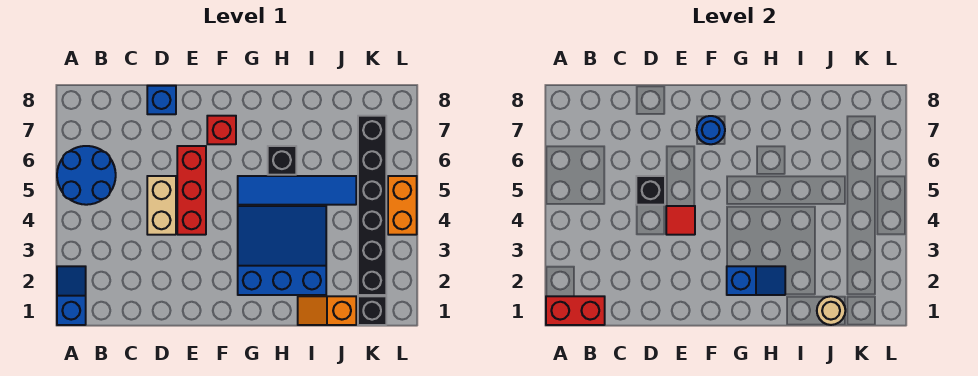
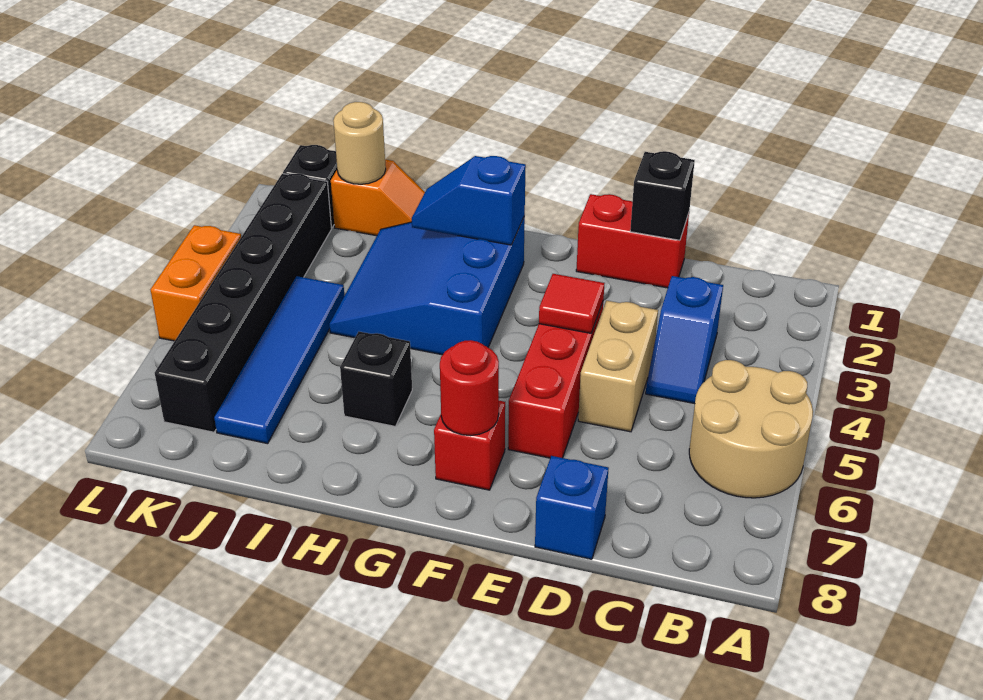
blue slope A1:A2 level 1 top 1 -> blue slope C3:C4 level 1 top 3
red brick A1:B1 level 2 -> red brick D1:E1 level 1
blue round brick A5:B6 level 1 -> tan round brick A5:B6 level 1
black brick D5 level 2 -> black brick D1 level 2
blue round brick F7 level 2 -> red round brick F7 level 2
blue slope G2:I4 level 1 top 2 -> blue slope G2:I4 level 1 top G
blue tile G5:J5 level 1 -> blue tile J4:J7 level 1

